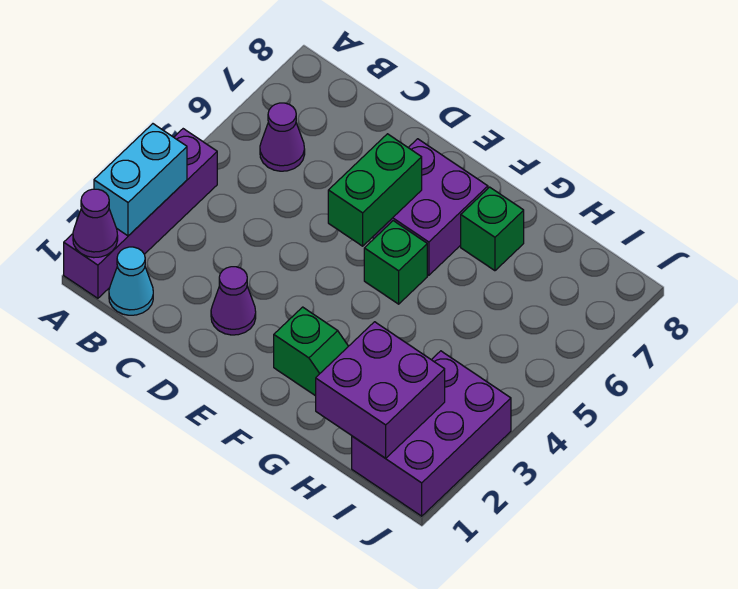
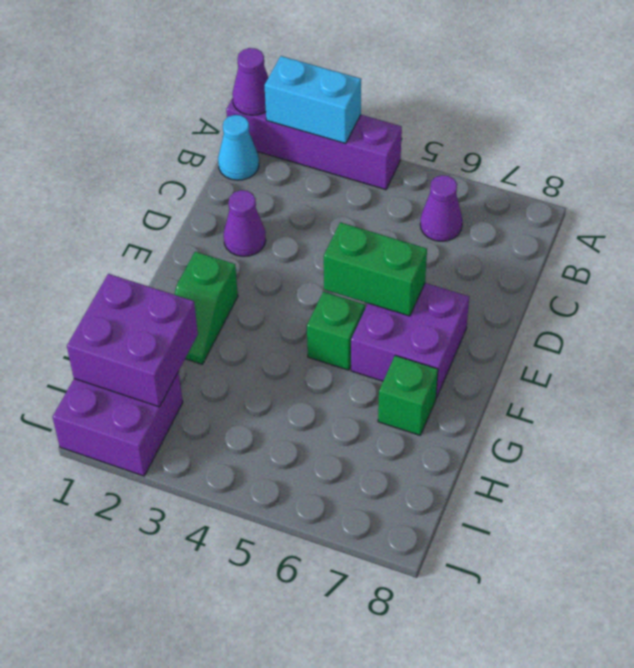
purple brick I1:J3 level 1 -> purple brick I1:J2 level 1

